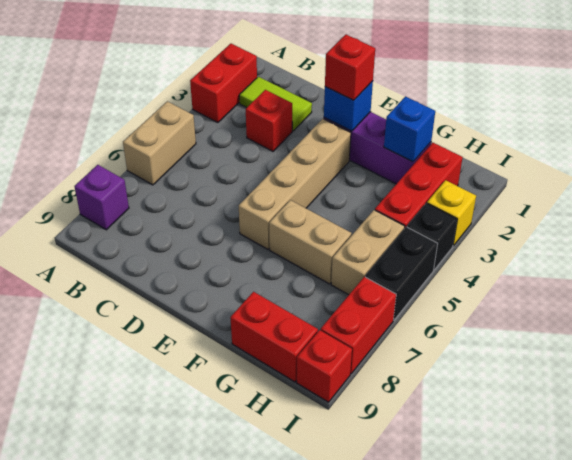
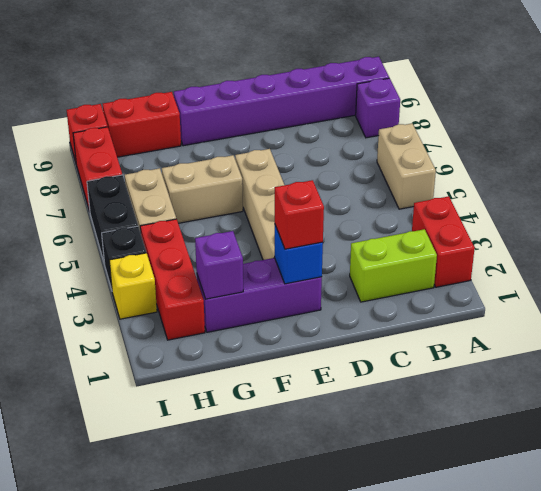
none -> purple brick A9:F9 level 1
lime tile B2:C2 level 1 -> lime brick B2:C2 level 1
red brick C3 level 1 -> none
blue brick G2 level 2 -> purple brick G2 level 2

